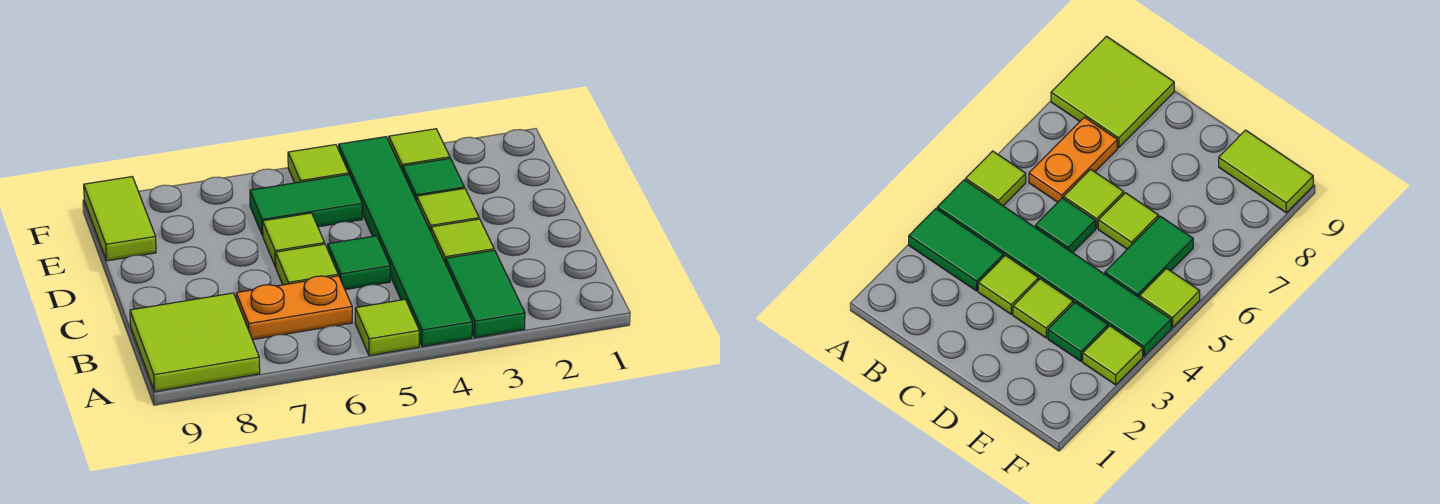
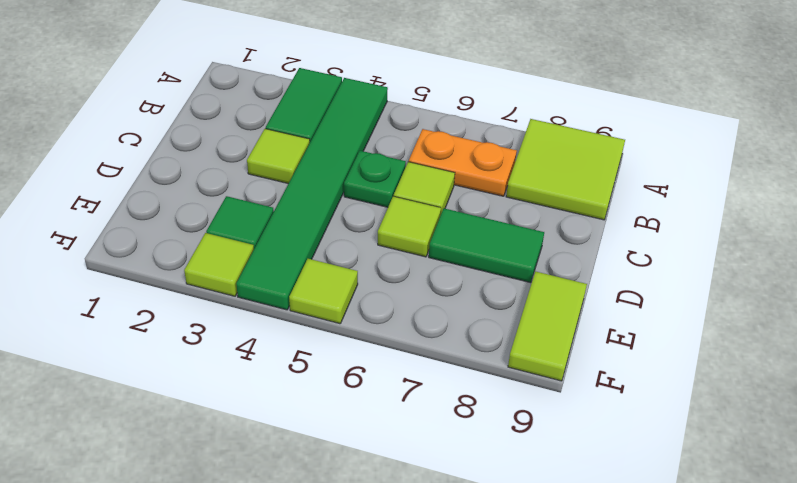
lime tile A5 level 1 -> none
green tile C5 level 1 -> green plate C5 level 1
lime tile D3 level 1 -> none
green tile E5:E6 level 1 -> green tile D7:D8 level 1

